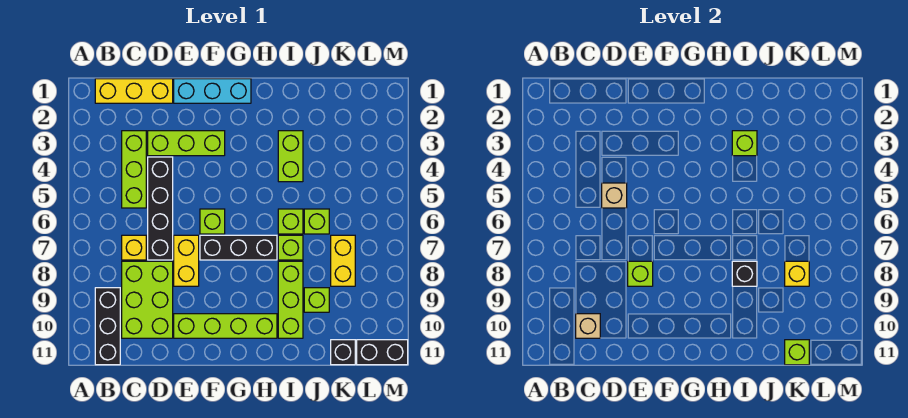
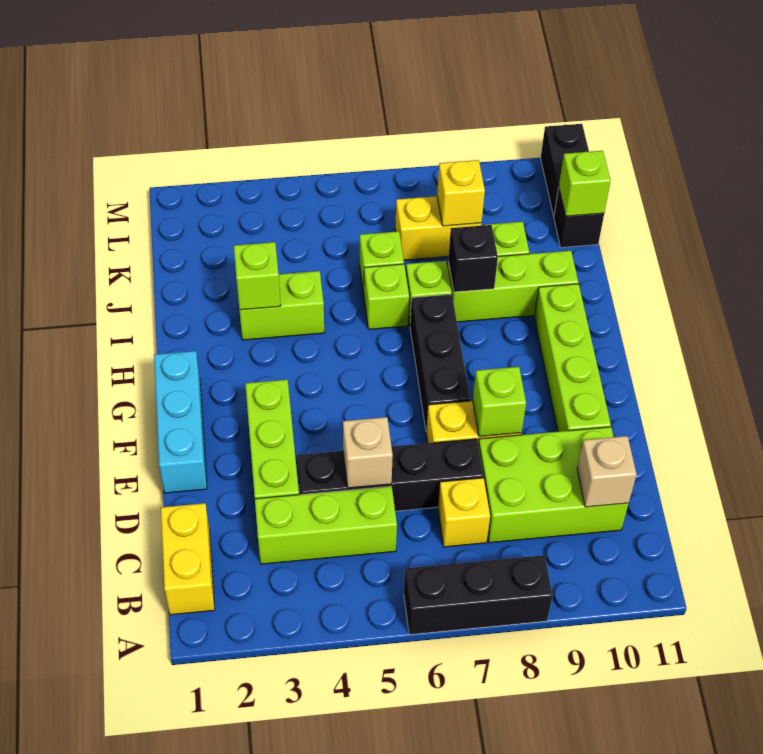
yellow brick B1:D1 level 1 -> yellow brick B1:C1 level 1
black brick B9:B11 level 1 -> black brick A6:A8 level 1
lime brick F6 level 1 -> none

